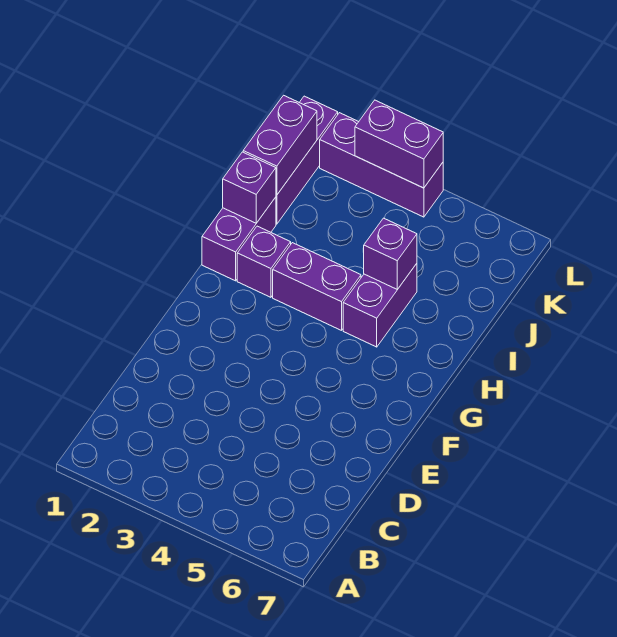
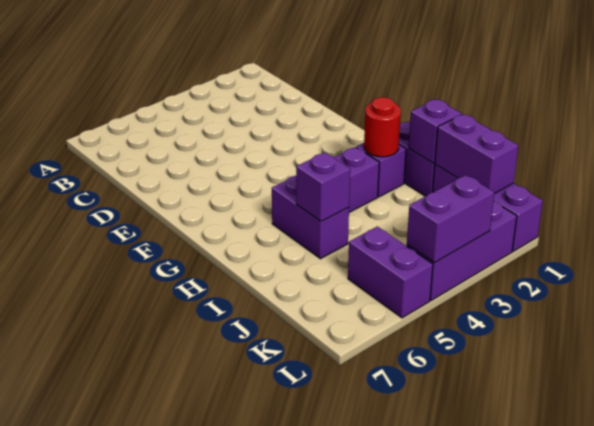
none -> red round brick H2 level 2
none -> purple brick K5:L5 level 1

